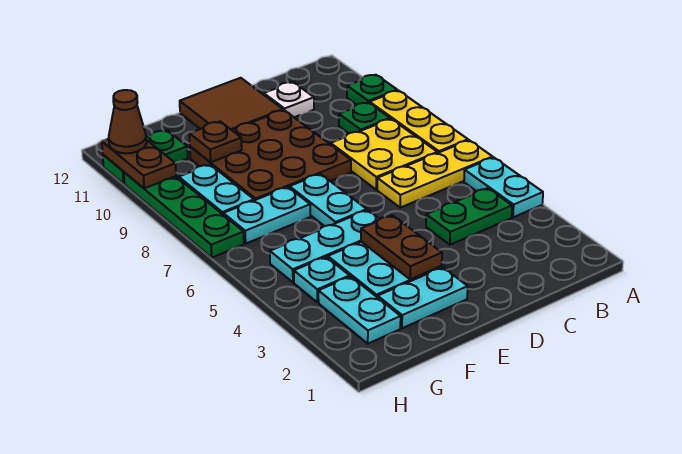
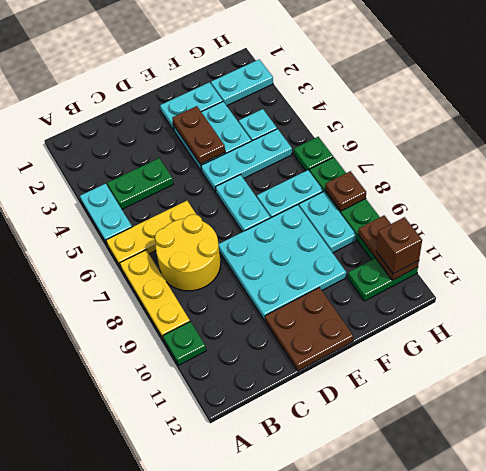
yellow plate B7:C8 level 1 -> yellow round brick B7:C8 level 1
green plate B9 level 1 -> green plate H6 level 1
white plate C11 level 1 -> none
brown plate D8:F10 level 1 -> cyan plate D8:F10 level 1
brown tile D11:E12 level 1 -> brown plate D11:E12 level 1
brown plate F10 level 2 -> brown plate H8 level 2
cyan plate G2:G3 level 1 -> cyan plate G2:H2 level 1
brown cone H11 level 3 -> brown brick H11 level 3

